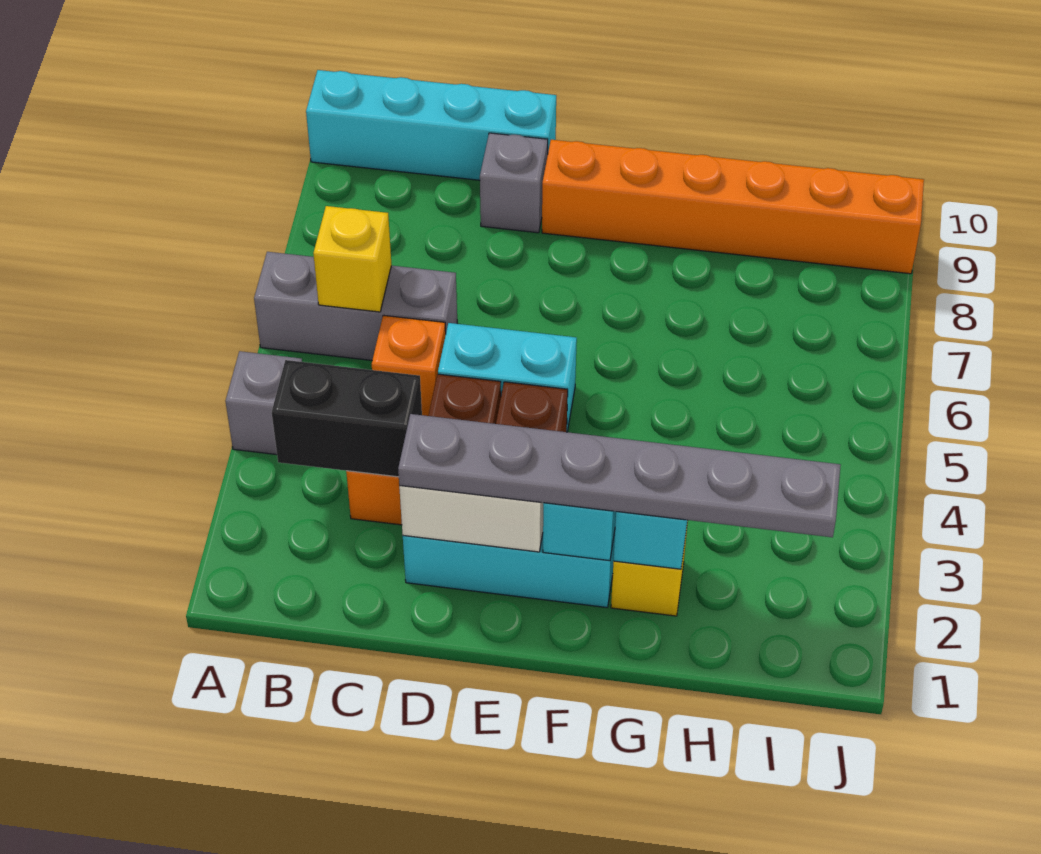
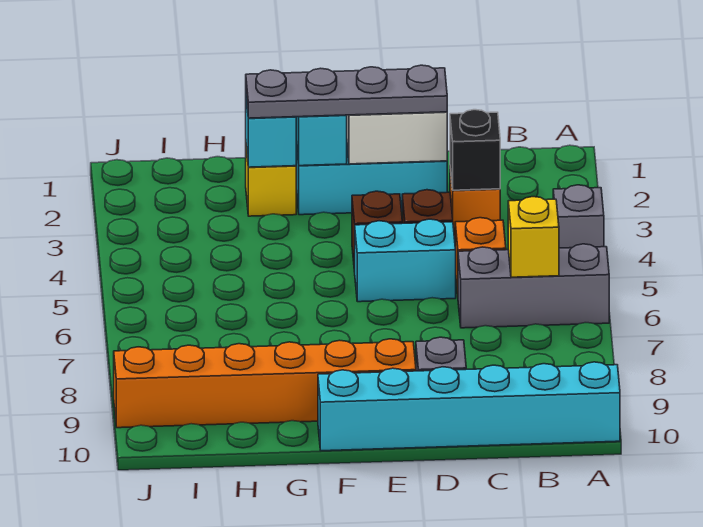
cyan brick A10:D10 level 1 -> cyan brick A10:F10 level 1
black brick B3:C3 level 2 -> black brick C3 level 2
grey plate D2:I2 level 3 -> grey plate D2:G2 level 3

